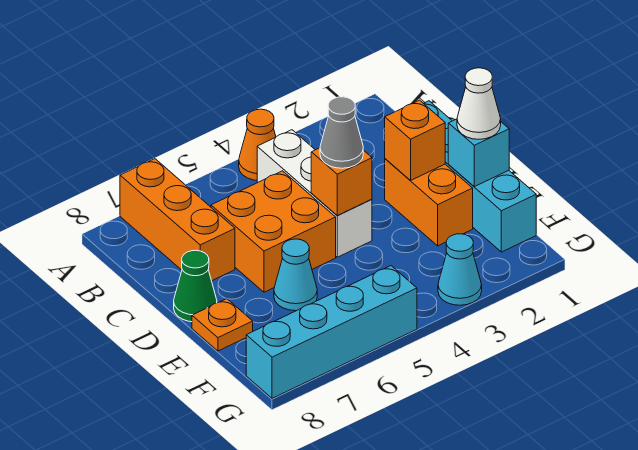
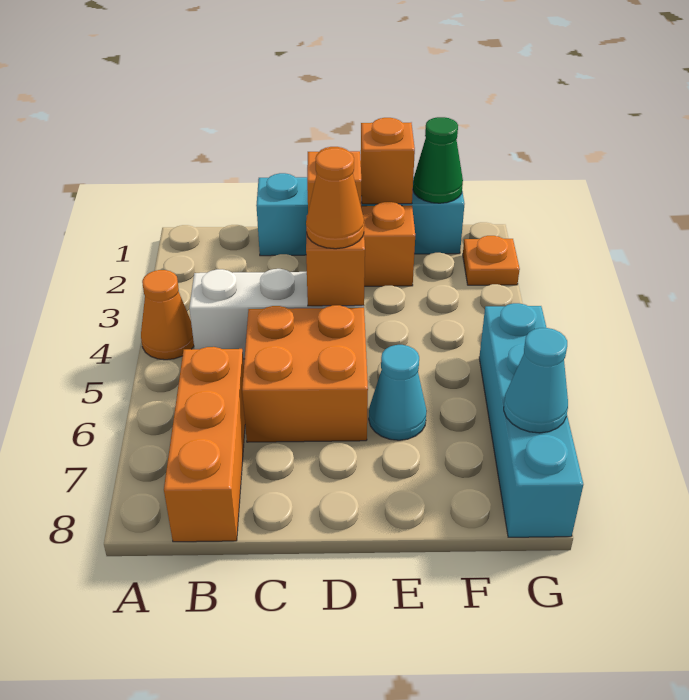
orange brick A7:C7 level 1 -> orange brick B6:B8 level 1
grey cone D4 level 3 -> orange cone D4 level 3
green cone D8 level 1 -> green cone F1 level 2
cyan brick E1 level 2 -> orange brick E1 level 2
white cone E1 level 3 -> none
orange plate E8 level 1 -> orange plate G2 level 1
cyan cone G3 level 1 -> cyan cone G7 level 2

